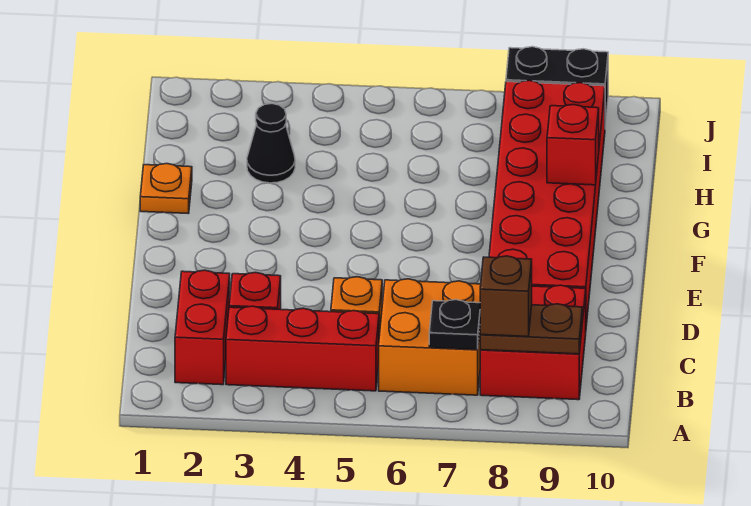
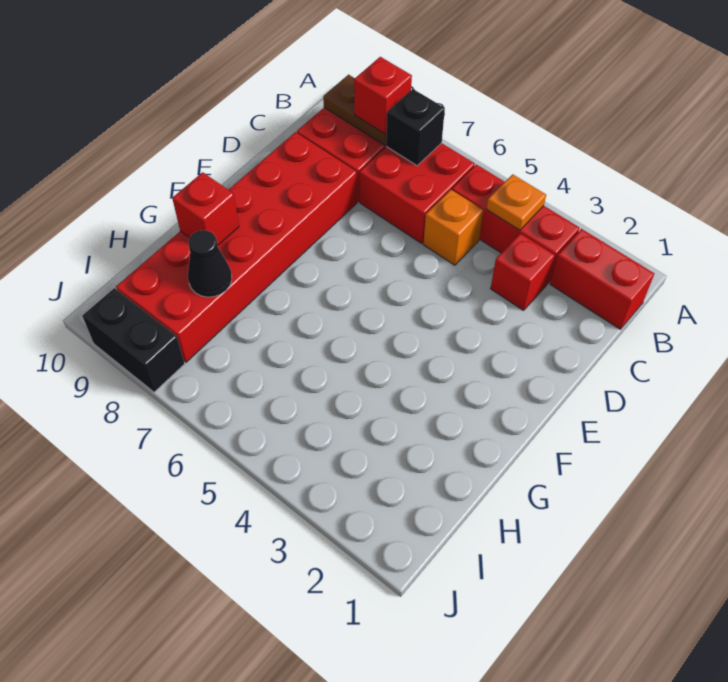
red brick B2:C2 level 1 -> red brick B1:B2 level 1
orange brick B6:C7 level 1 -> red brick B6:C7 level 1
black plate B7 level 2 -> black brick B7 level 2
brown brick B8 level 3 -> red brick B8 level 3
orange plate G1 level 1 -> orange plate B4 level 2
black cone H3 level 1 -> black cone H8 level 2

